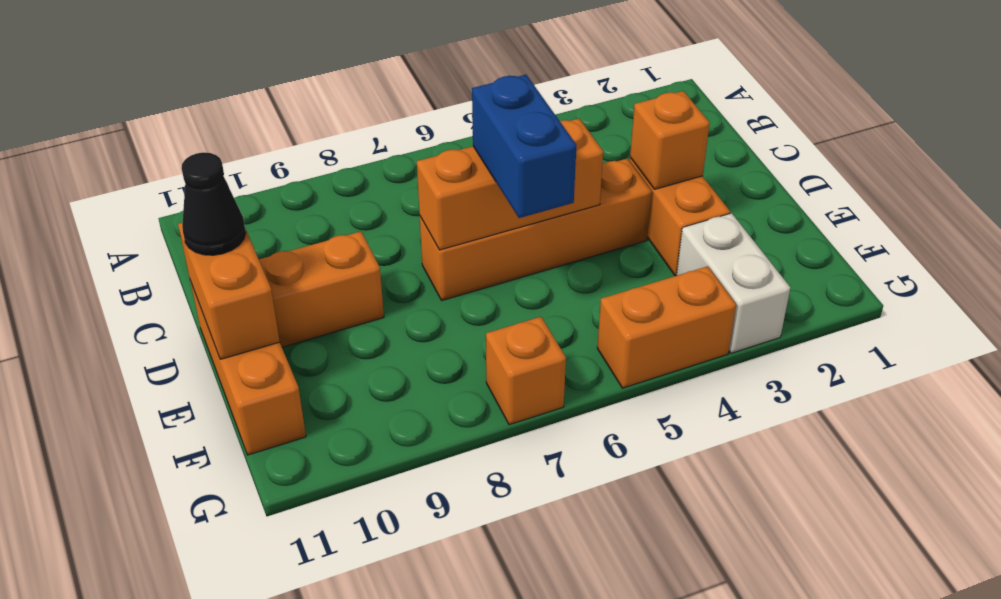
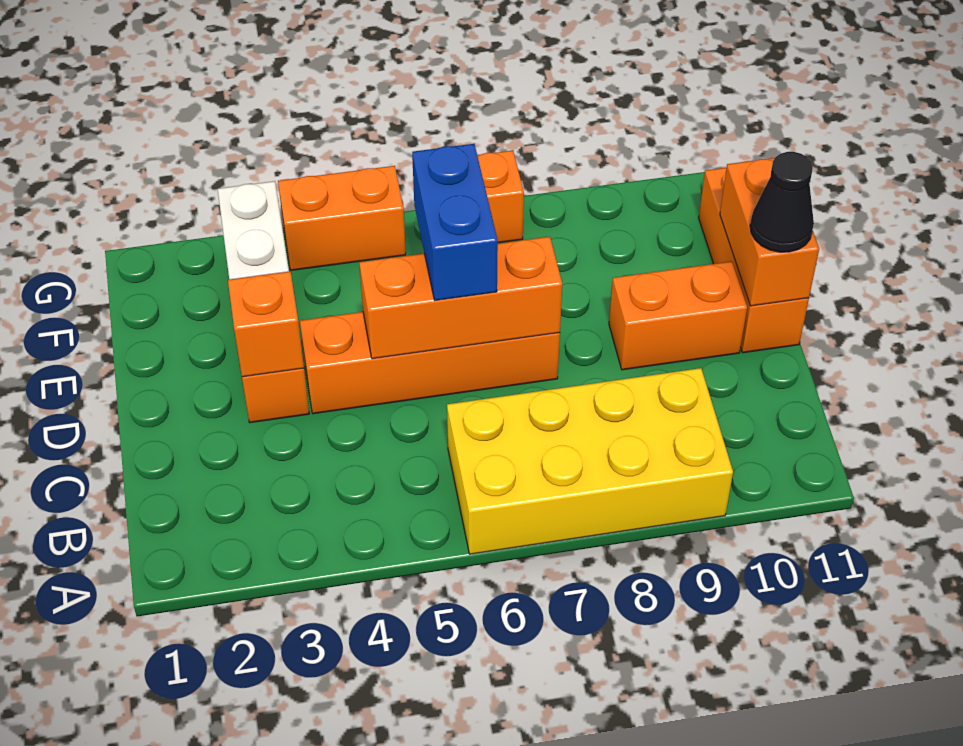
none -> yellow brick A6:B9 level 1

